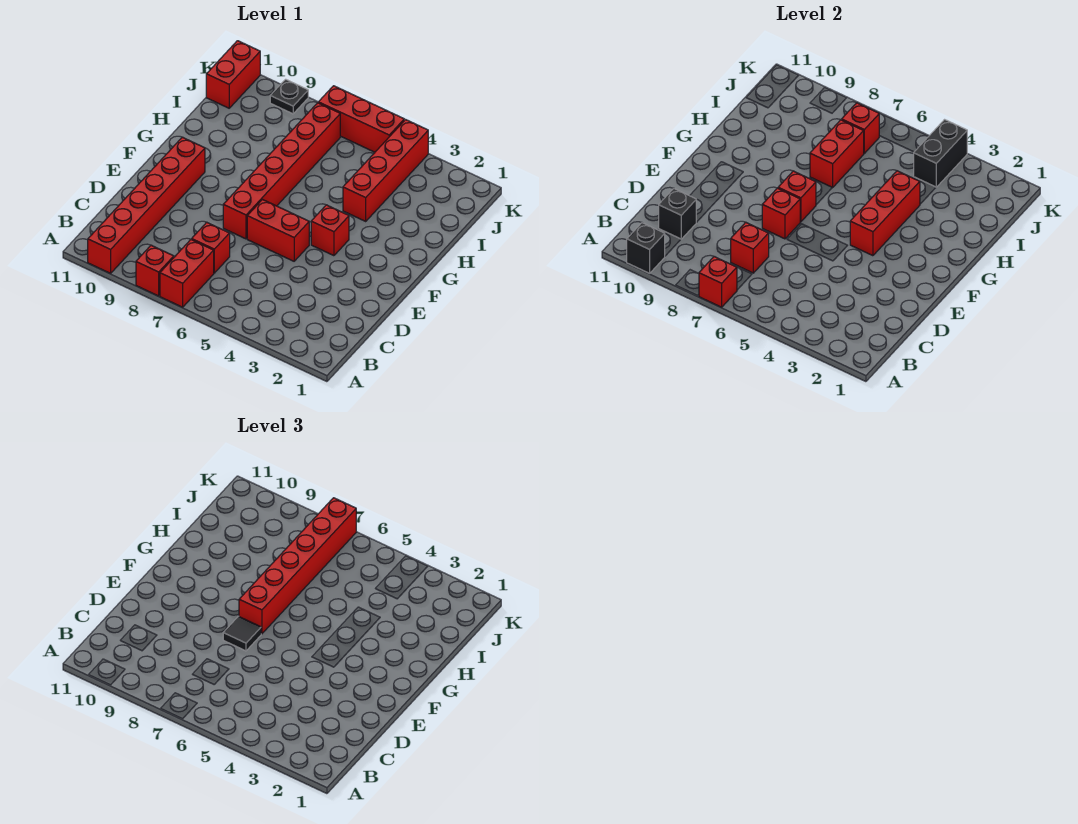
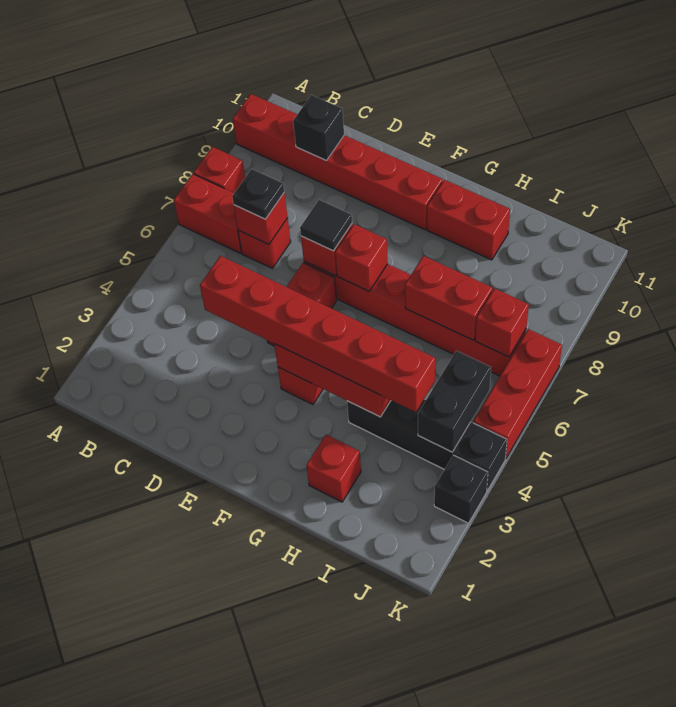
red brick A7 level 2 -> red brick H2 level 1
black brick A10 level 2 -> black brick K3 level 1
red brick F7:K7 level 3 -> red brick D4:I4 level 3
red brick H4:K4 level 1 -> black brick H4:K4 level 1
black brick J4:K4 level 2 -> black brick J4:J5 level 2
red brick J11:K11 level 1 -> red brick G10:H10 level 1
black plate K9 level 1 -> black plate C7 level 3

